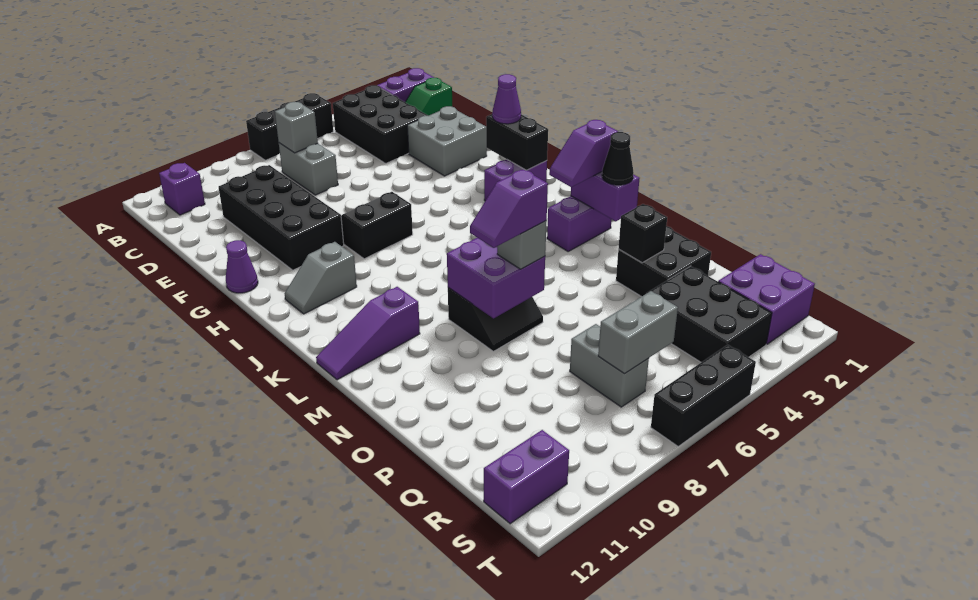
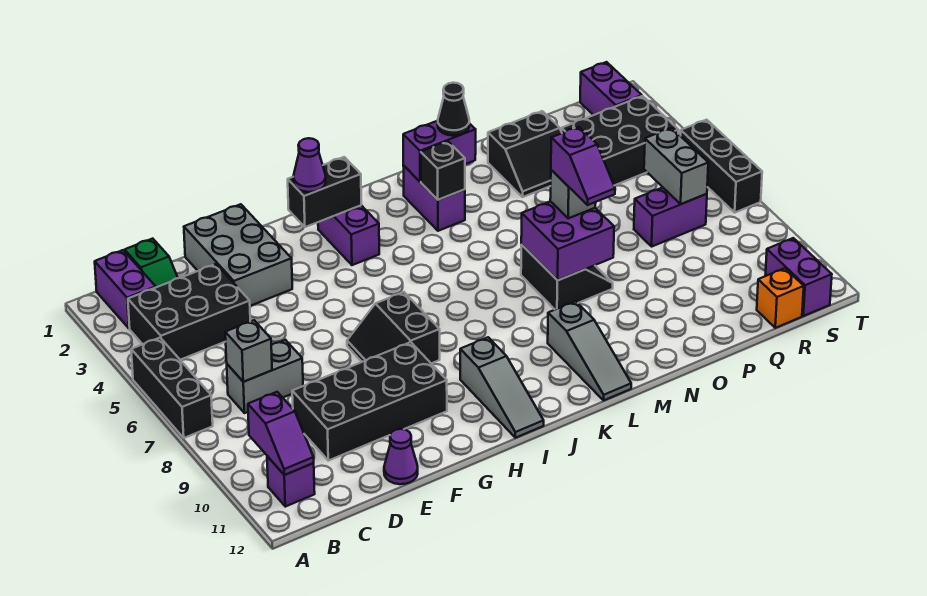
grey brick E2:F3 level 1 -> grey brick E1:F3 level 1
purple cone G12 level 1 -> purple cone E12 level 1
grey slope I10:I11 level 1 top 10 -> grey slope I10:I12 level 1 top 10
purple slope L2:L3 level 3 top 2 -> purple slope B10:B11 level 2 top 10
purple slope L10:L12 level 1 top 10 -> grey slope L10:L12 level 1 top 10
black brick O2:P3 level 1 -> black slope O2:P3 level 1 top 2
black brick O3 level 2 -> black brick L3 level 2
grey brick Q7:R7 level 1 -> purple brick Q7:R7 level 1
purple brick R1:S2 level 1 -> purple brick S1:S2 level 1
none -> orange brick R12 level 1

